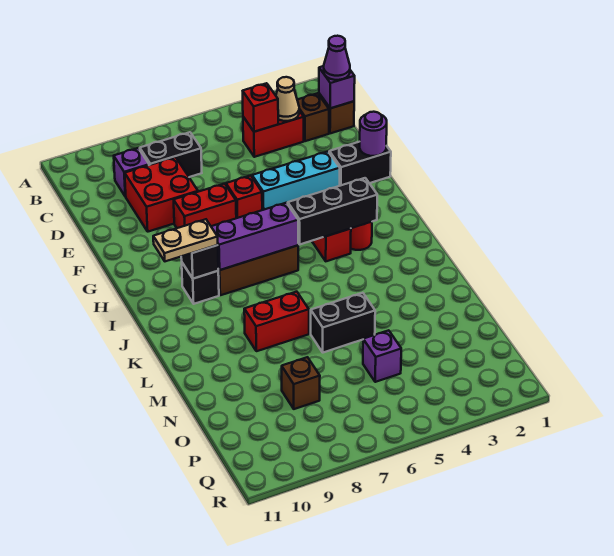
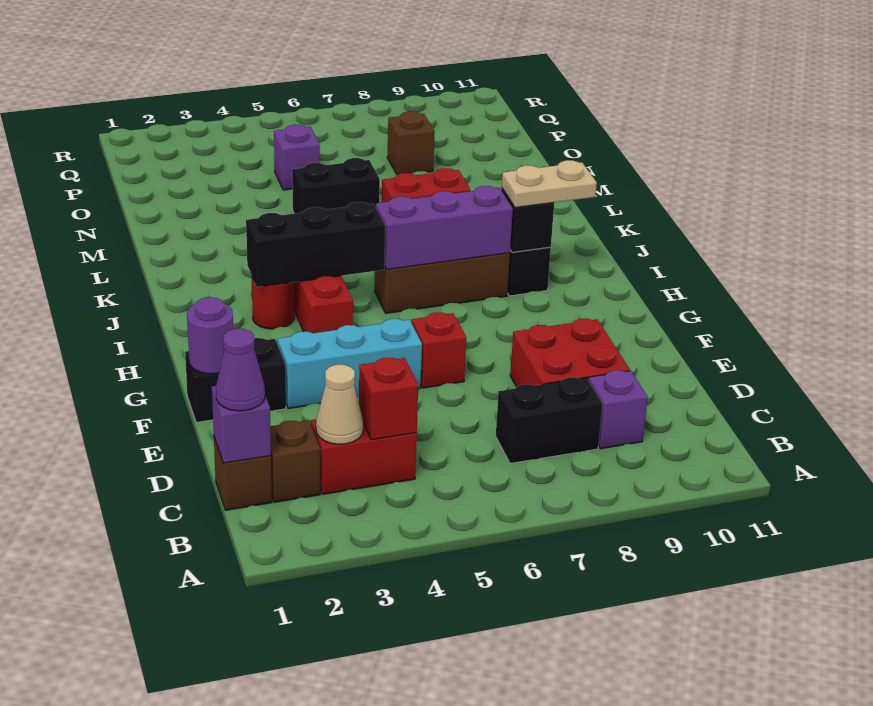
red brick F7:F8 level 1 -> none

